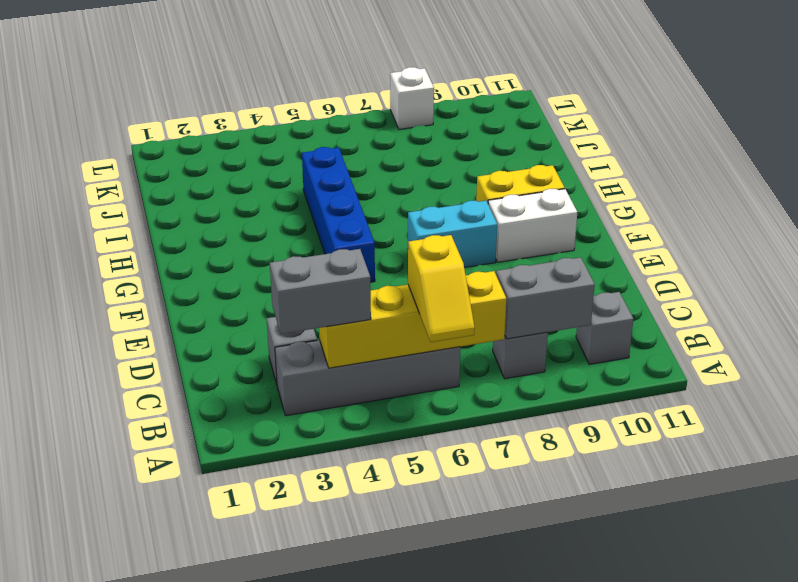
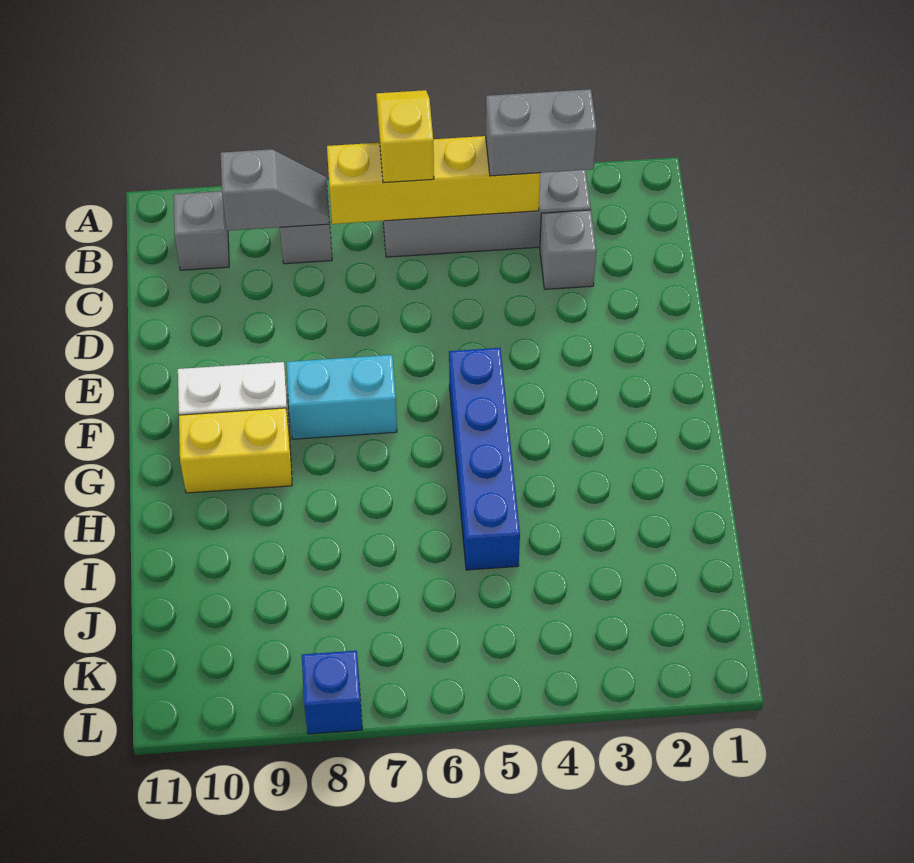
grey brick B8:B9 level 2 -> grey slope B8:B9 level 2 top 9
white brick L8 level 1 -> blue brick L8 level 1

